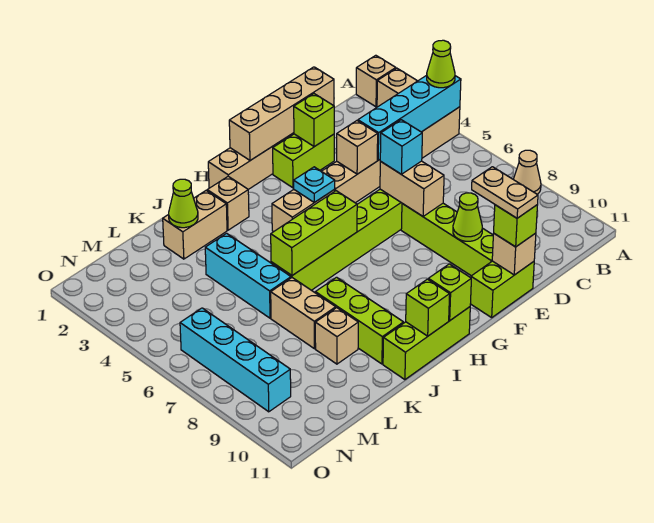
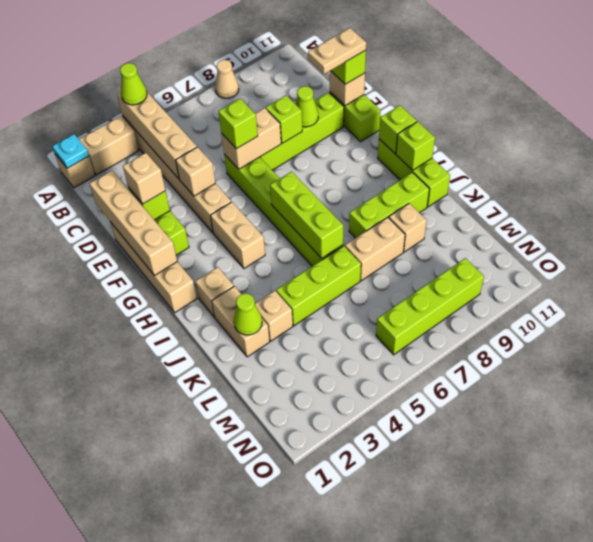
cyan brick A4:D4 level 2 -> tan brick A4:D4 level 2
none -> tan brick E2 level 3
cyan brick E6 level 3 -> lime brick E6 level 3
none -> lime brick E8 level 2
cyan plate G4 level 2 -> cyan plate A1 level 2
none -> tan brick K3 level 1
cyan brick K4:K6 level 1 -> lime brick K4:K6 level 1
cyan brick N6:N9 level 1 -> lime brick N6:N9 level 1

